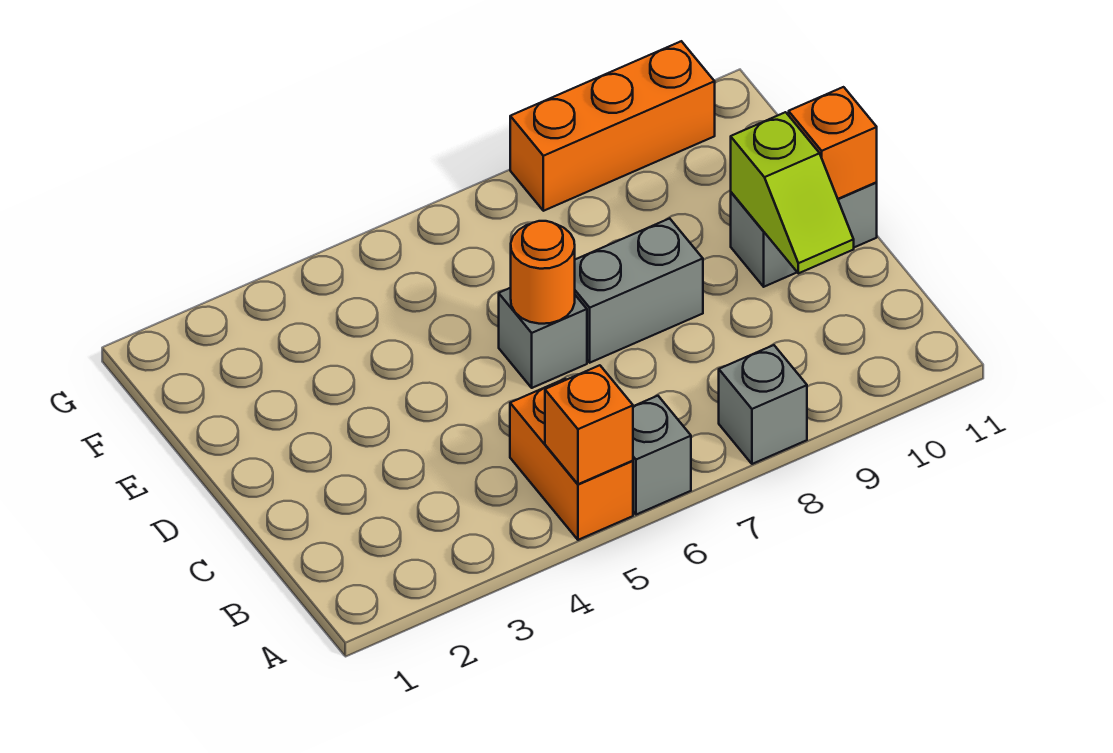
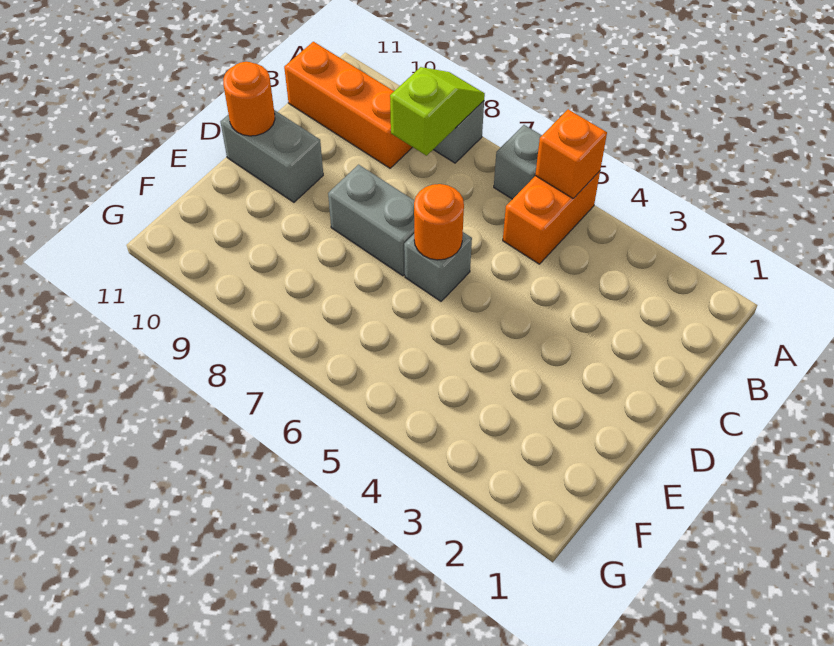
lime slope C10:D10 level 2 top D -> lime slope A8:B8 level 2 top B
orange brick D11 level 2 -> orange round brick D11 level 2
orange brick G8:G10 level 1 -> orange brick B9:B11 level 1

